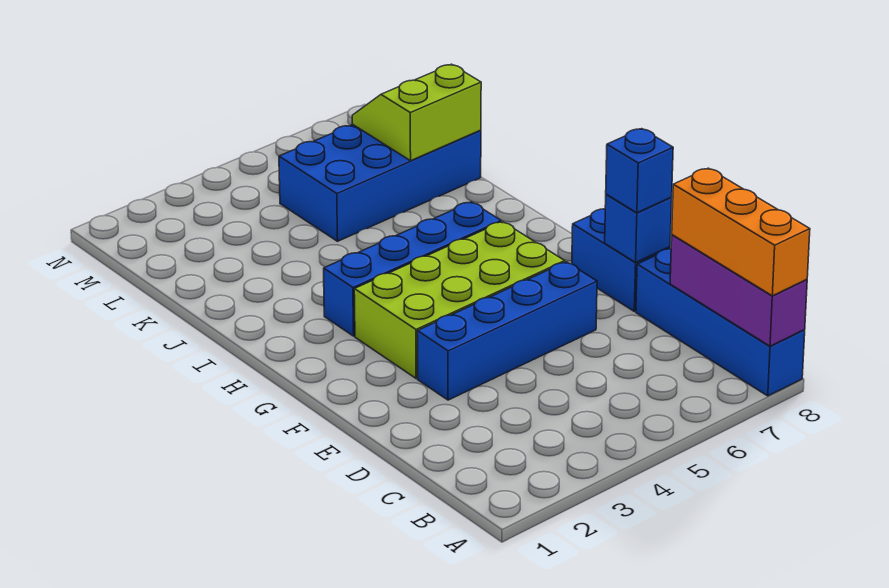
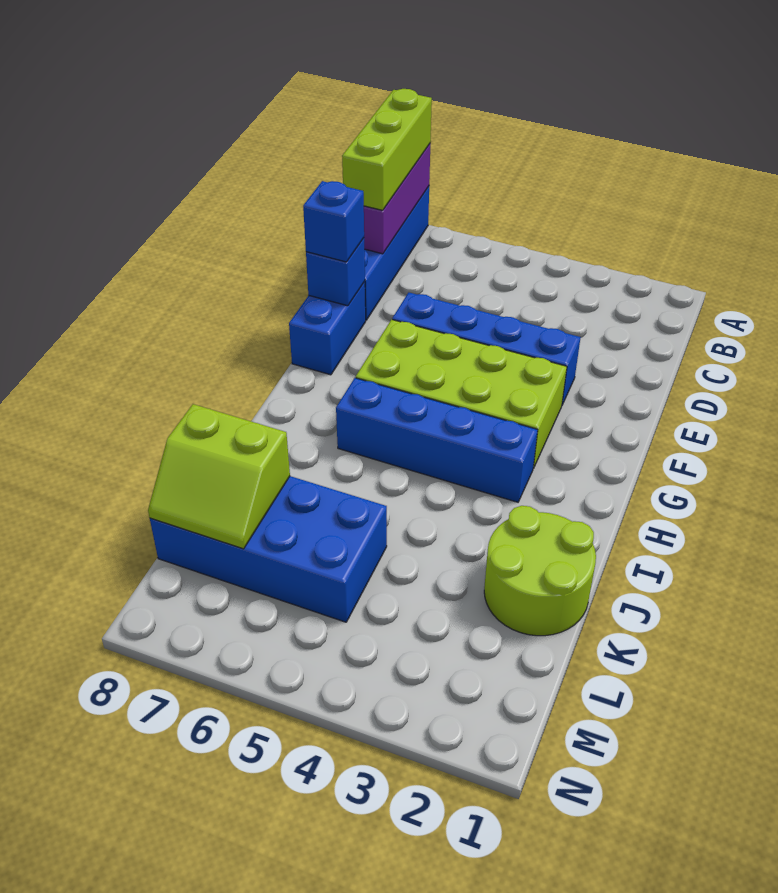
orange brick A8:C8 level 3 -> lime brick A8:C8 level 3
none -> lime round brick J1:K2 level 1

